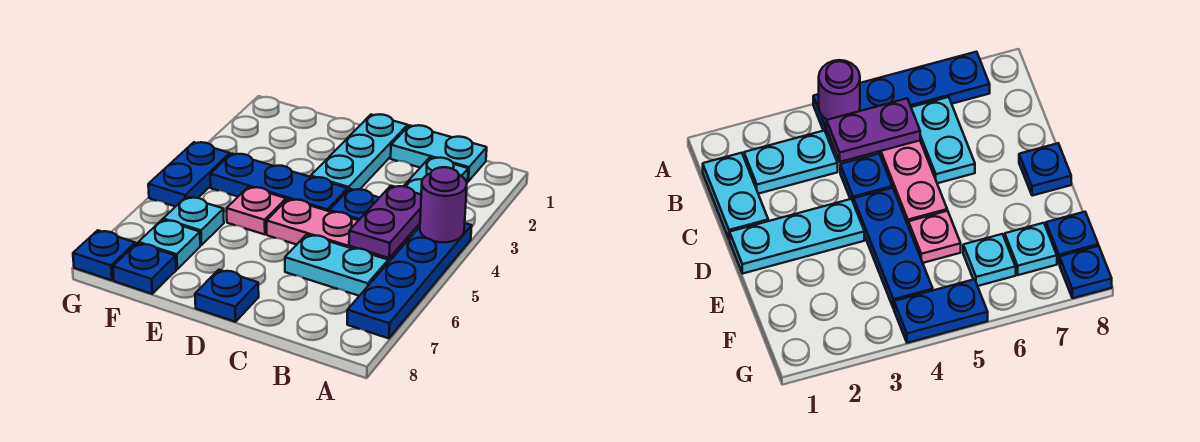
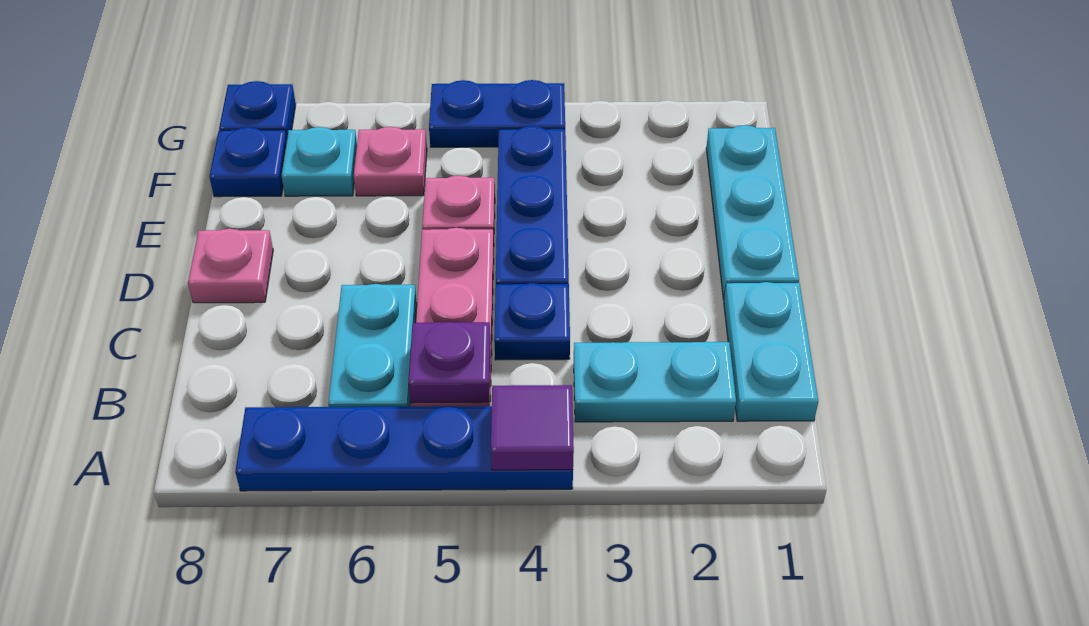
purple round brick A4 level 2 -> purple tile A4 level 2
purple plate B4:B5 level 2 -> purple plate B5 level 2
cyan plate D1:D3 level 1 -> cyan plate D1:F1 level 1
blue plate D8 level 1 -> pink plate D8 level 1
cyan plate F6 level 1 -> pink plate F6 level 1

